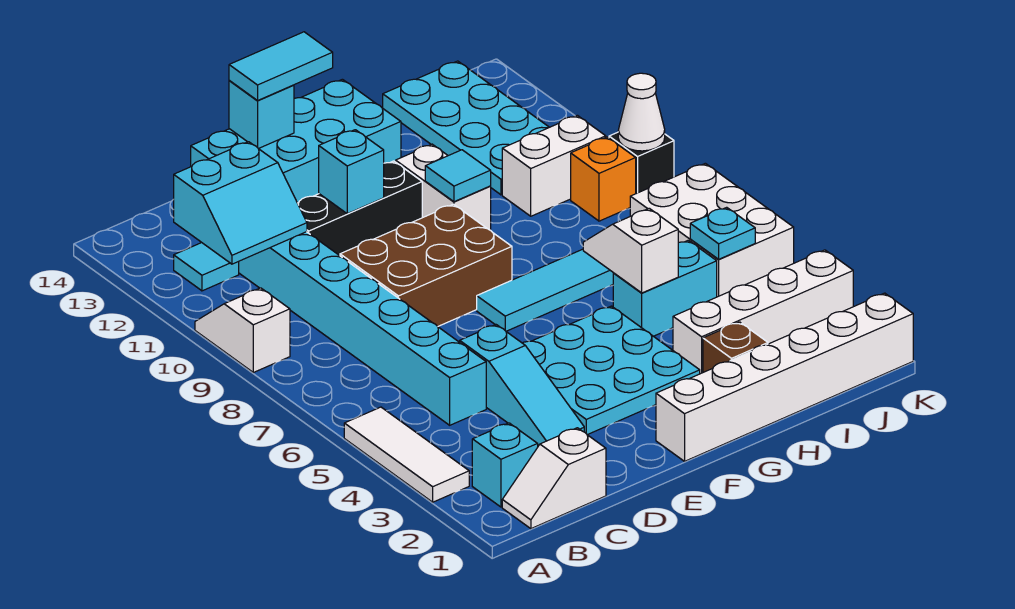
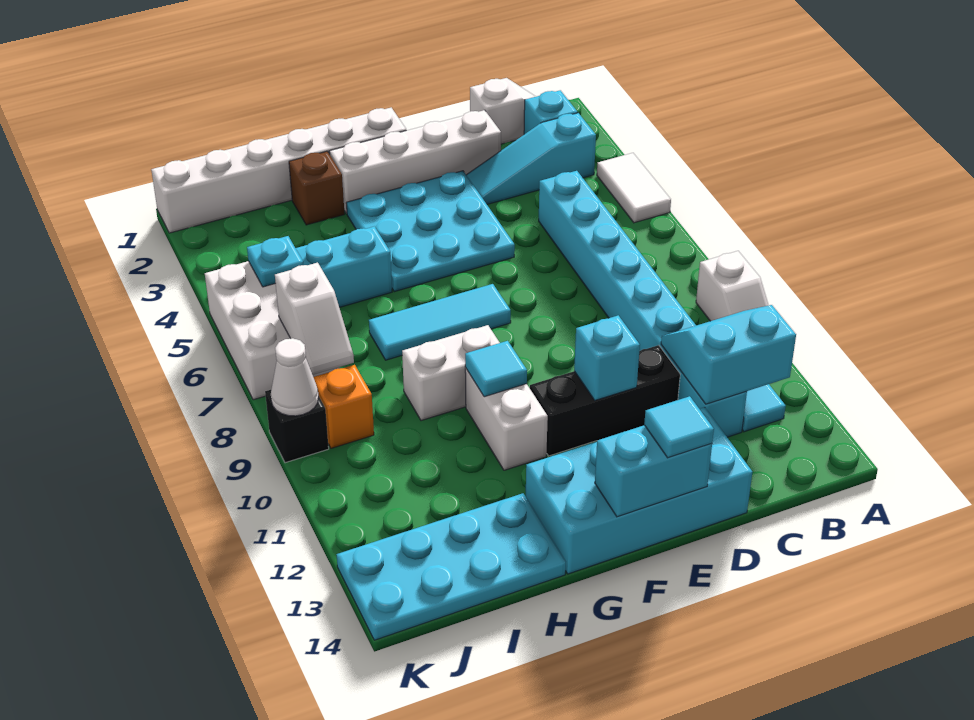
white tile A3:A5 level 1 -> white tile A4:A5 level 1
cyan slope D3:D5 level 1 top 5 -> cyan slope B3:D3 level 1 top B
brown brick D8:F9 level 1 -> none
cyan brick E14 level 2 -> cyan brick E14:F14 level 2
cyan tile E14:F14 level 3 -> cyan tile E14 level 3
white brick H3:K3 level 1 -> white brick D2:G2 level 1
white slope H5:H6 level 2 top 5 -> white slope J7:J8 level 2 top 7
white brick I10:J10 level 1 -> white brick G9:H9 level 1
cyan plate I11:J14 level 1 -> cyan plate H13:K14 level 1

